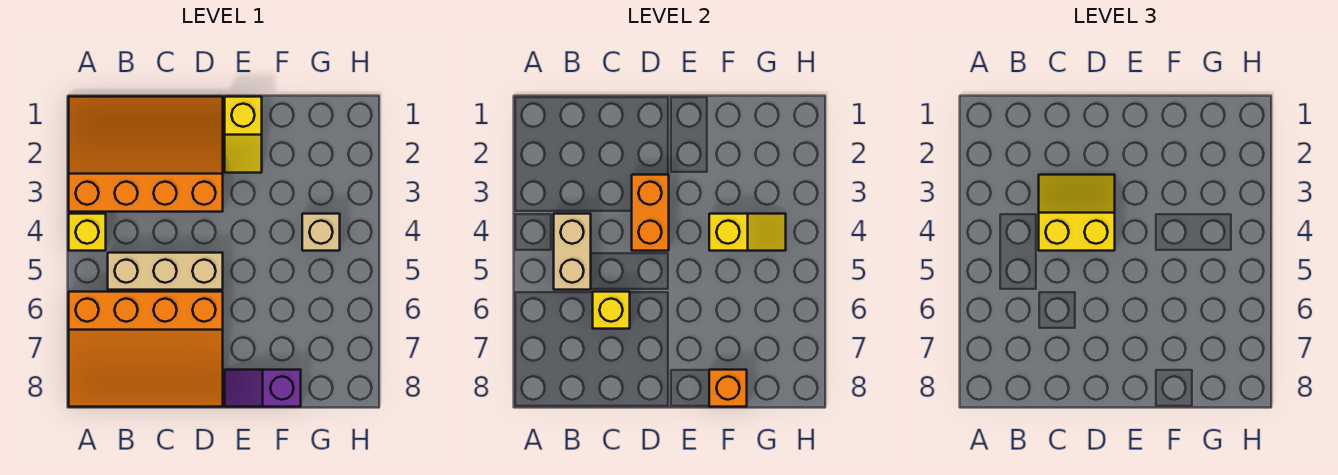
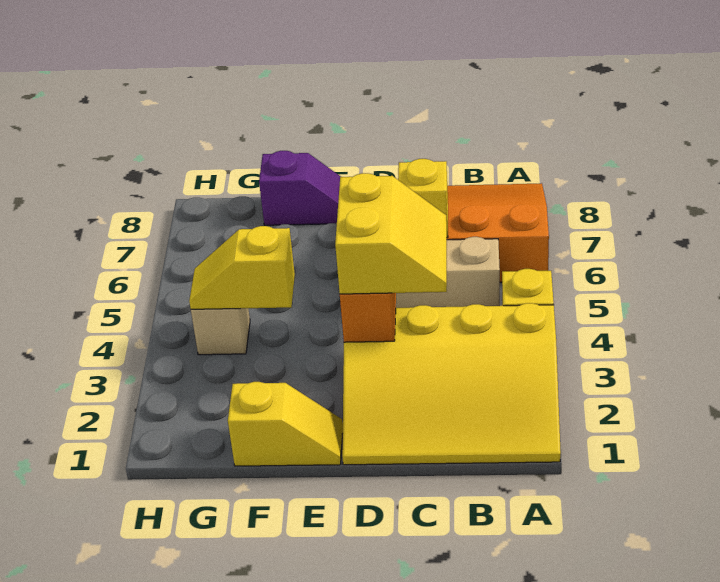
orange slope A1:D3 level 1 top 3 -> yellow slope A1:D3 level 1 top 3
tan brick B4:B5 level 2 -> none
yellow slope C3:D4 level 3 top 4 -> yellow slope C3:D4 level 3 top D
yellow slope E1:E2 level 1 top 1 -> yellow slope E1:F1 level 1 top F
orange brick F8 level 2 -> none

